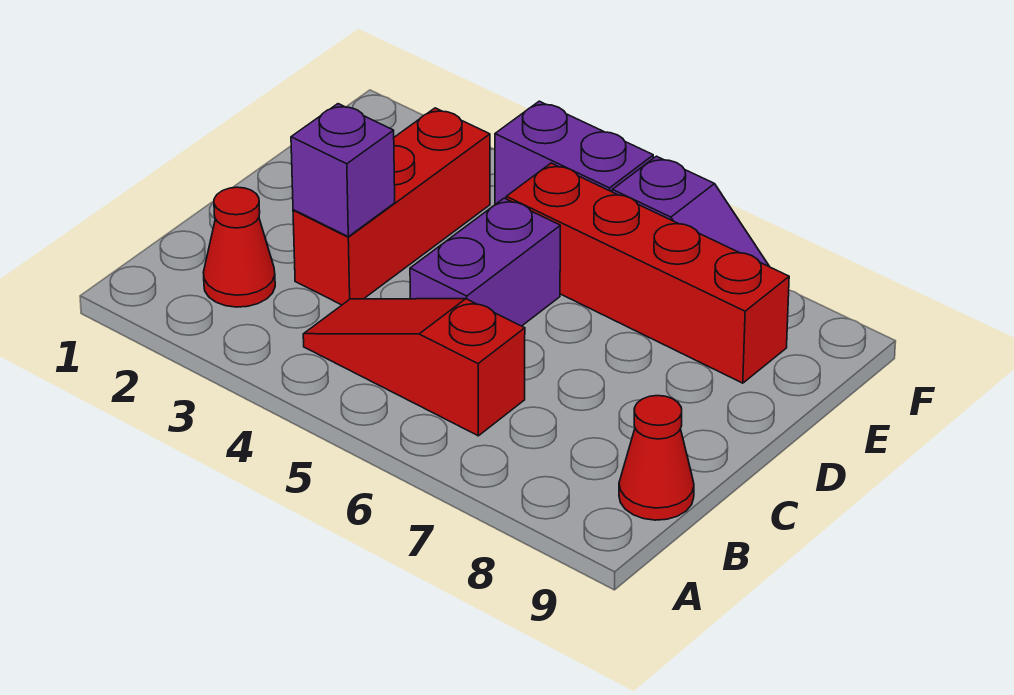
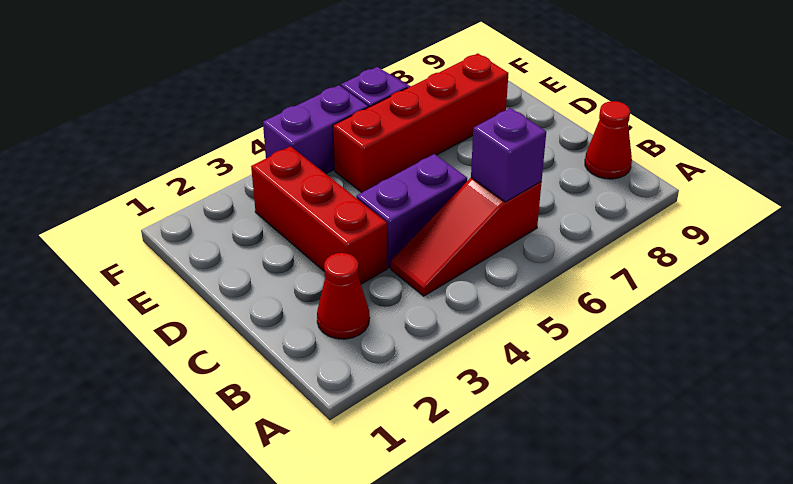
purple brick C3 level 2 -> purple brick B6 level 2
purple brick C5:D5 level 1 -> purple brick C4:C5 level 1

